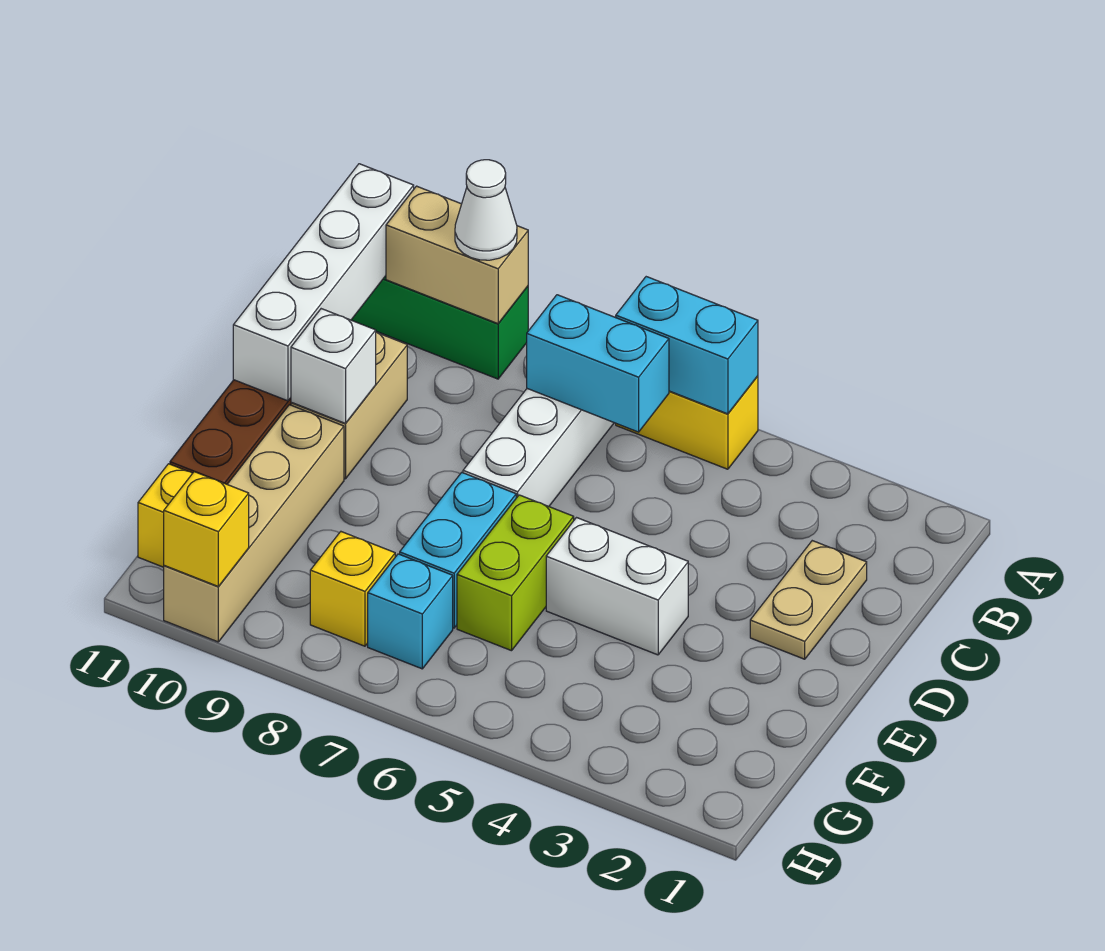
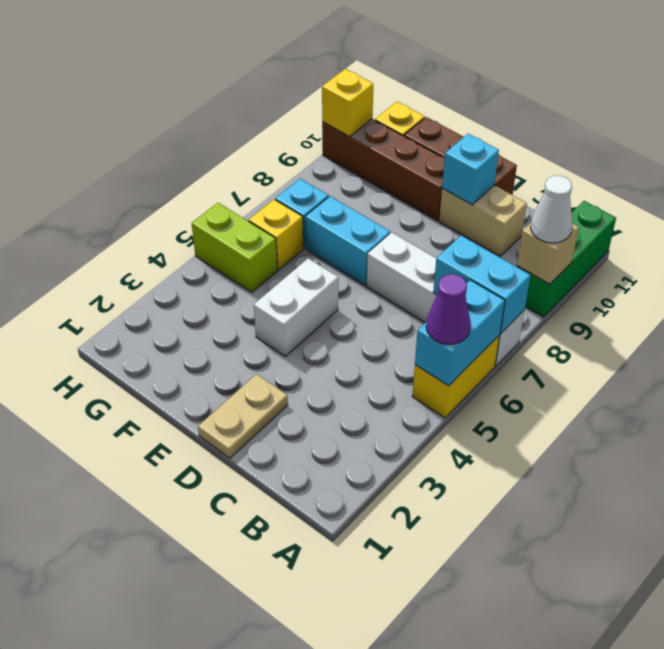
none -> purple cone A5 level 3
tan brick A9:A10 level 2 -> tan brick A9 level 2
white brick A11:D11 level 2 -> none
cyan brick B6:B7 level 2 -> cyan brick A7:B7 level 2
tan plate C2:D2 level 1 -> tan plate D1:D2 level 1
white brick D10 level 2 -> cyan brick D10 level 2
lime brick E6:F6 level 1 -> lime brick G5:H5 level 1
tan brick E10:H10 level 1 -> brown brick E10:H10 level 1
yellow brick G8 level 1 -> yellow brick G6 level 1

